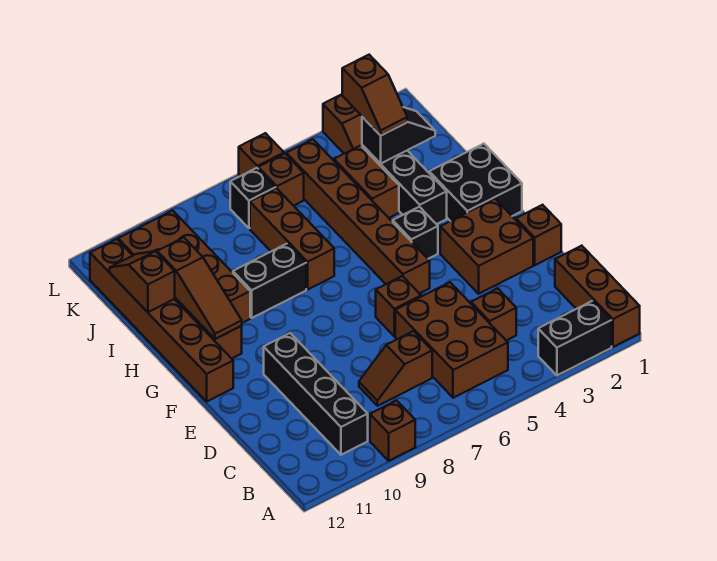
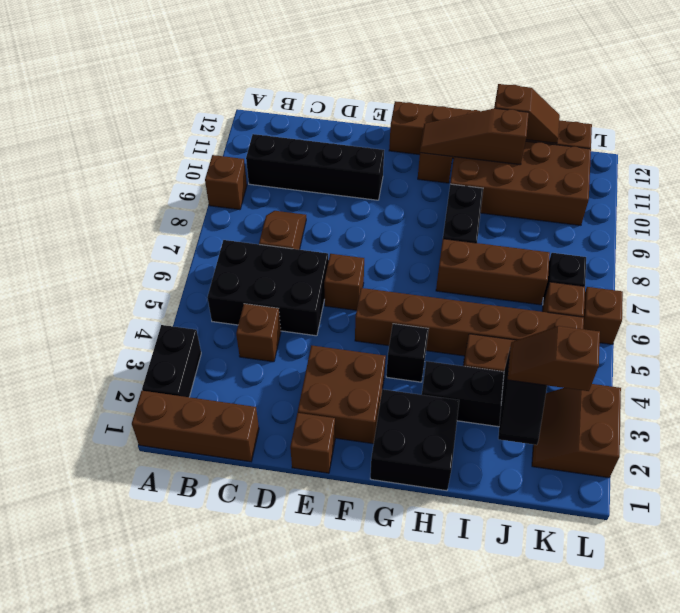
brown brick B5:D6 level 1 -> black brick B5:D6 level 1

